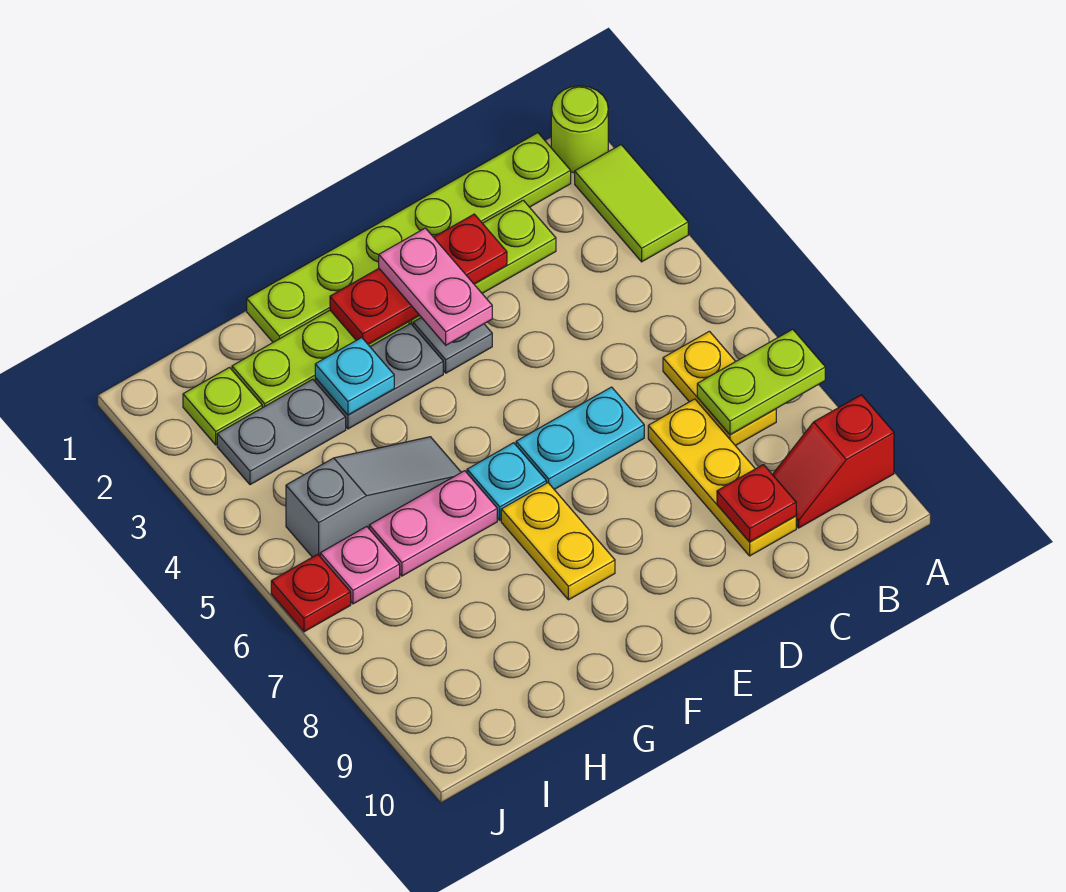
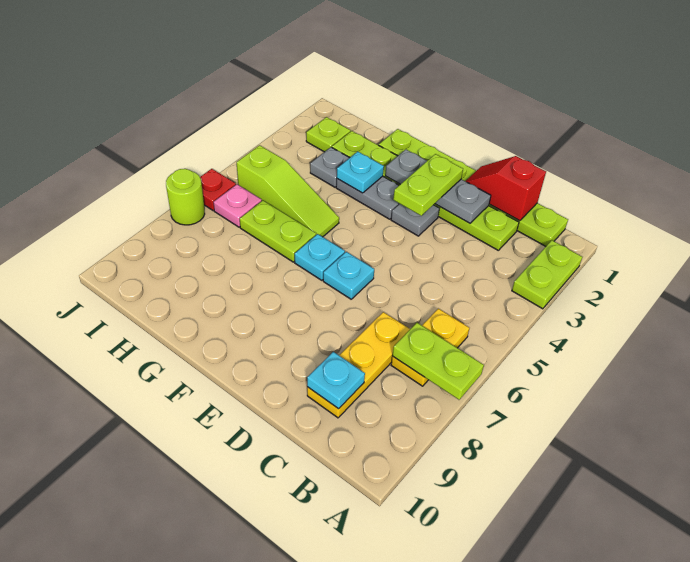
lime round brick A1 level 1 -> lime round brick J7 level 1
lime tile A2:A3 level 1 -> lime plate A2:A3 level 1
red slope A9:B9 level 1 top A -> red slope C1:D1 level 2 top C
red plate C9 level 2 -> cyan plate C9 level 2
red plate D2:F2 level 2 -> grey plate D2:F2 level 2
cyan plate D6:E6 level 1 -> cyan plate E6 level 1
pink plate E2:E3 level 3 -> lime plate E2:E3 level 3
yellow plate F7:F8 level 1 -> none
grey slope G5:I5 level 1 top I -> lime slope G5:I5 level 1 top I
pink plate G6:H6 level 1 -> lime plate G6:H6 level 1
grey plate H3:I3 level 1 -> grey plate H3 level 1

